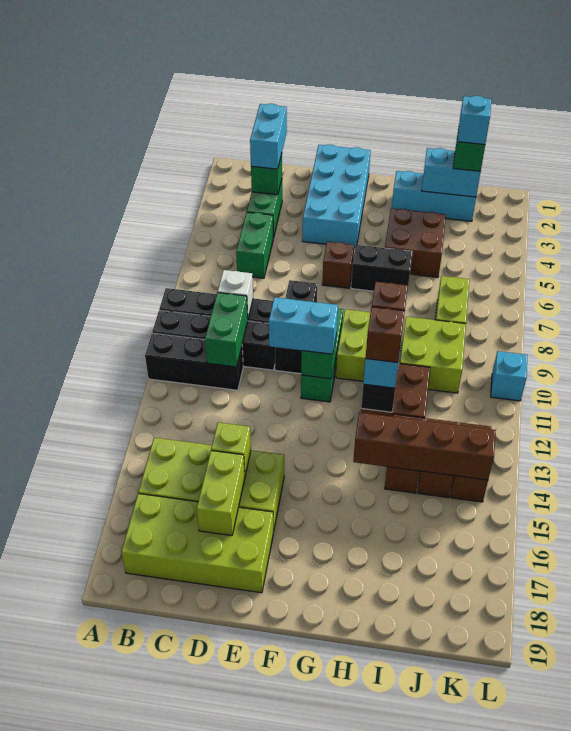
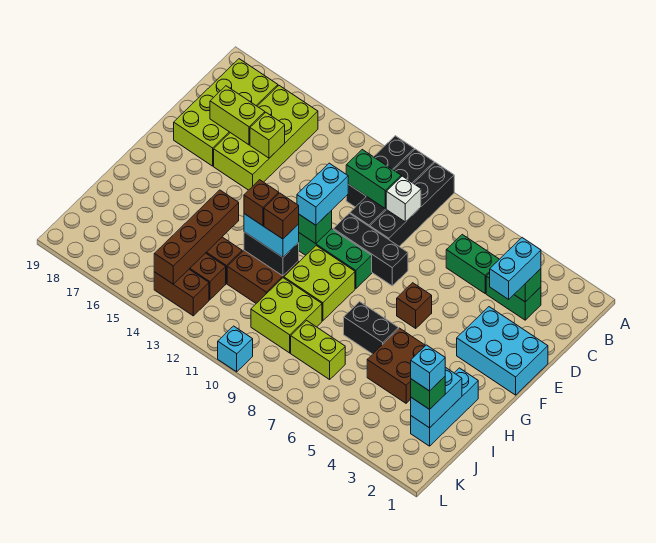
cyan brick C2:C3 level 3 -> cyan brick C3:D3 level 3
cyan brick E1:F4 level 1 -> cyan brick E1:F3 level 1
black brick G6:H6 level 1 -> black brick H6:H7 level 1

